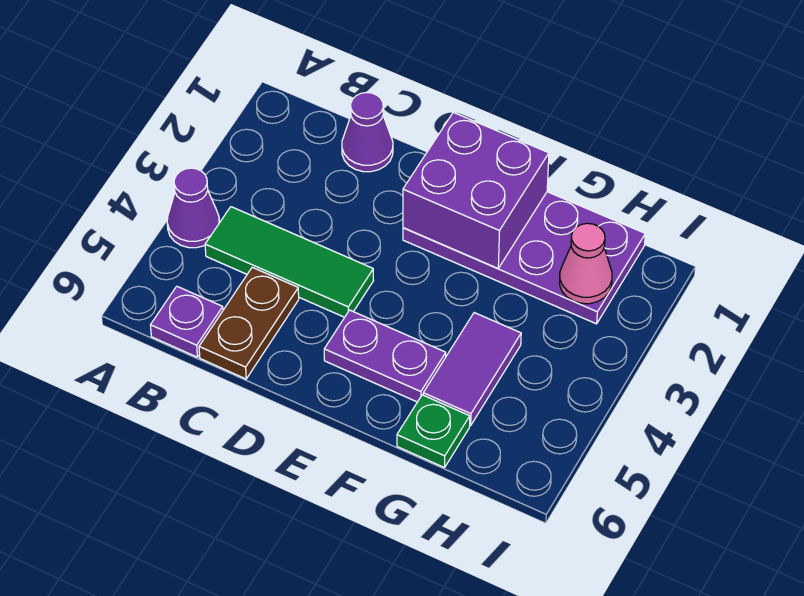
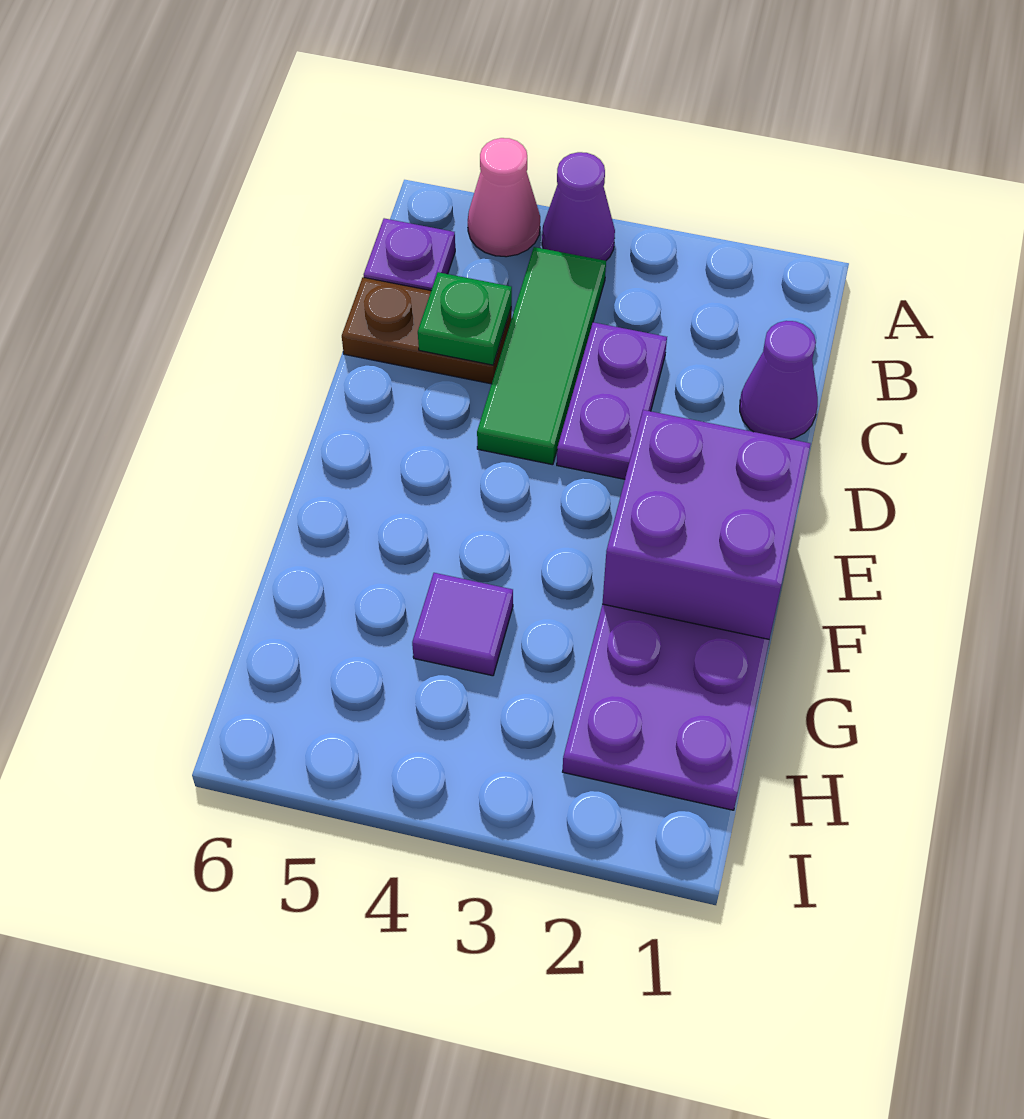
purple plate E5:F5 level 1 -> purple plate C3:D3 level 1
purple tile G4:G5 level 1 -> purple tile G4 level 1
green plate G6 level 1 -> green plate C5 level 2
pink cone H2 level 2 -> pink cone A5 level 1

